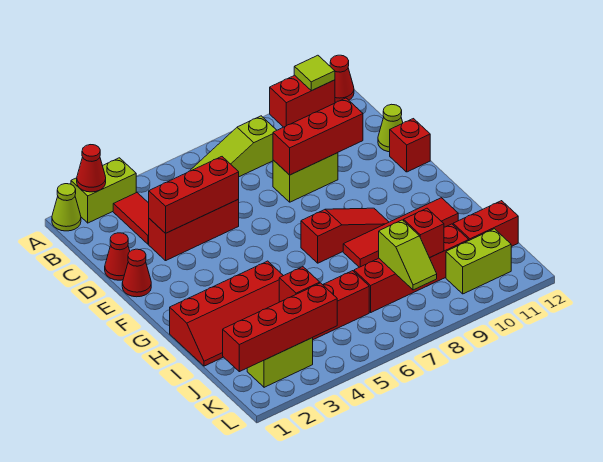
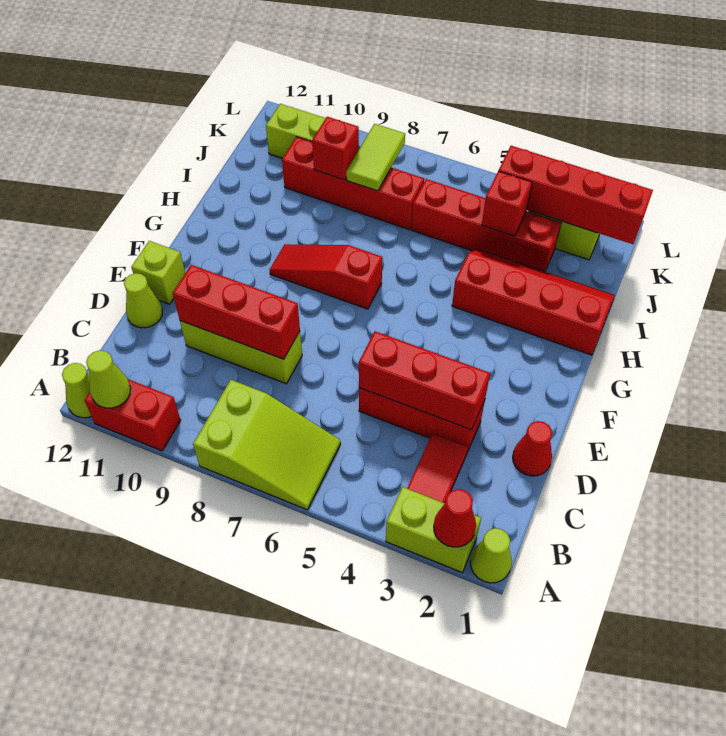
lime tile A11 level 2 -> lime cone A11 level 2
red cone A12 level 1 -> lime cone A12 level 1
lime slope B6:B8 level 1 top 8 -> lime slope A6:B8 level 1 top 8
lime brick D8:D9 level 1 -> lime brick D8:D10 level 1
red cone E1 level 1 -> none
red brick E12 level 1 -> lime brick E12 level 1
red tile H8:H11 level 1 -> none
lime slope J8:K8 level 2 top J -> lime tile J8:K8 level 2
red brick J11:J12 level 1 -> none

